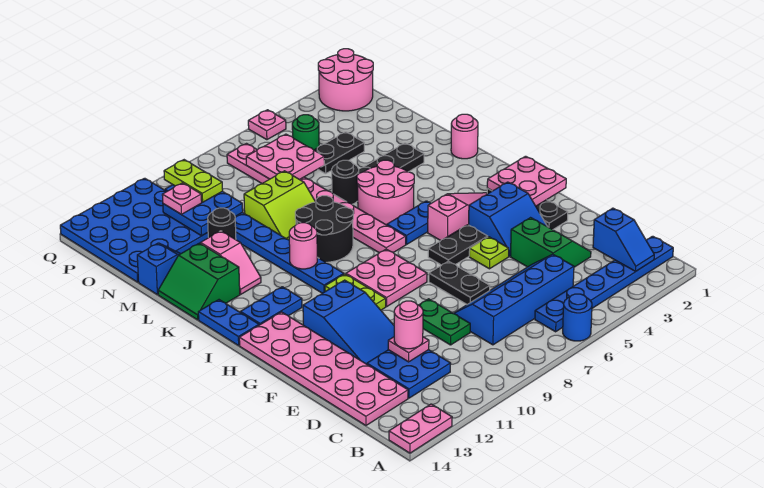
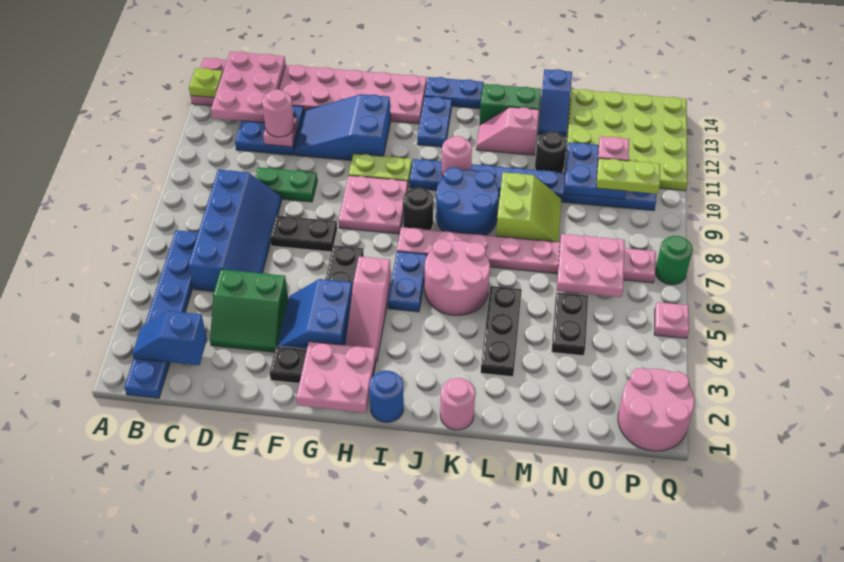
blue round brick A6 level 1 -> blue round brick I1 level 1
none -> pink plate B12:C14 level 2
lime plate F5 level 1 -> lime plate A13 level 2
black round brick J8:K9 level 1 -> blue round brick J8:K9 level 1
black round brick L6 level 1 -> black round brick I8 level 1
lime slope L8:M9 level 1 top M -> lime slope L8:M9 level 1 top L
blue plate N11:Q14 level 1 -> lime plate N11:Q14 level 1
green round brick O5 level 1 -> green round brick Q7 level 1

